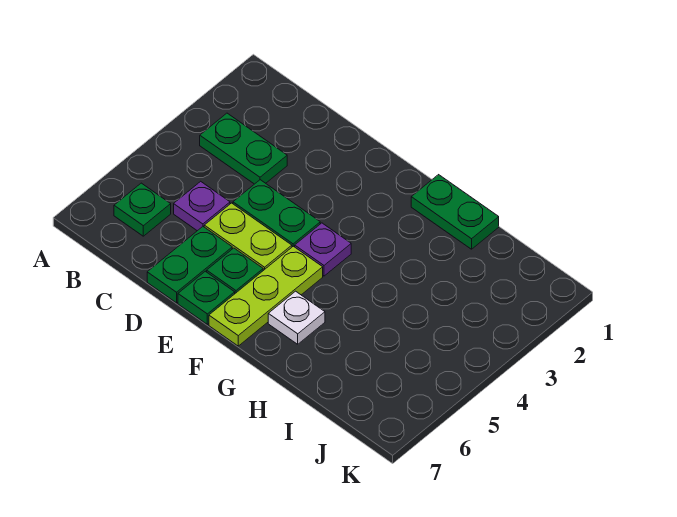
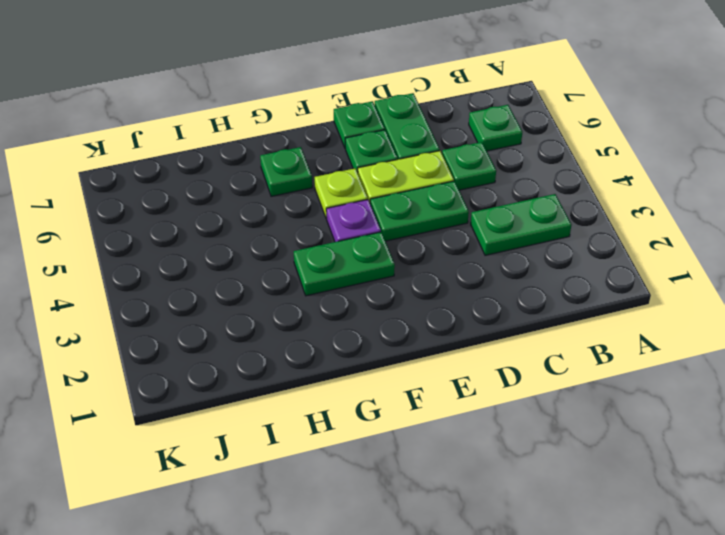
purple plate C5 level 1 -> green plate C5 level 1
lime plate F5:F7 level 1 -> lime plate F5 level 1
green plate G1:H1 level 1 -> green plate F3:G3 level 1
white plate G6 level 1 -> green plate G6 level 1

